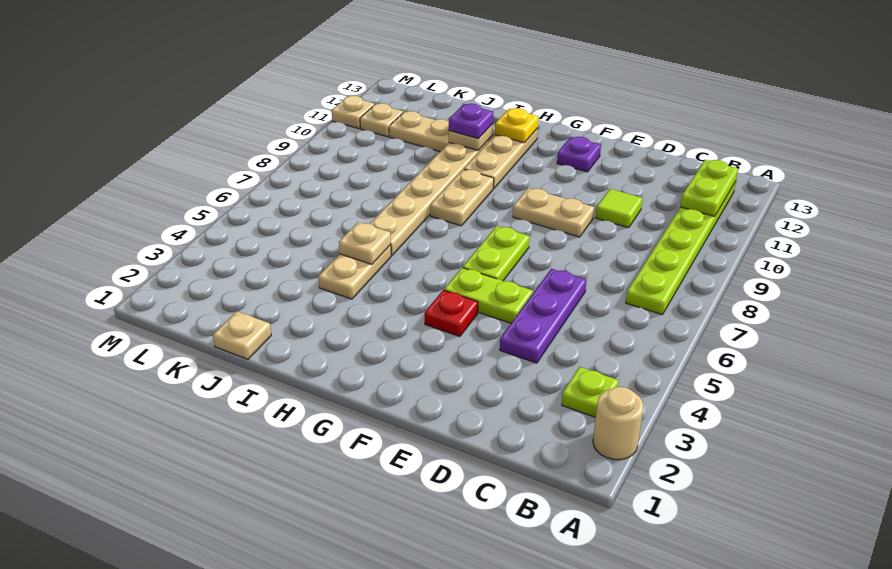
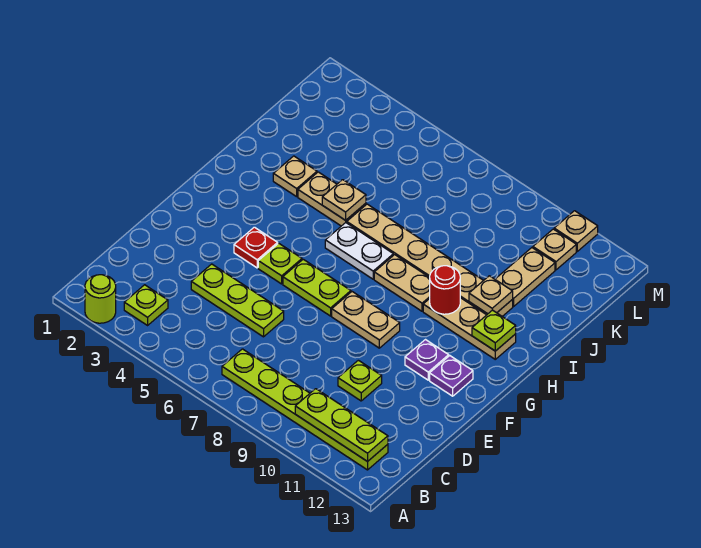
tan round brick A2 level 1 -> lime round brick A2 level 1
lime plate B11:B12 level 2 -> lime plate B10:B12 level 2
purple plate D4:D6 level 1 -> lime plate D4:D6 level 1
lime tile D10 level 1 -> lime plate D10 level 1
lime plate E5:F5 level 1 -> lime plate F5 level 1
tan plate E9:F9 level 1 -> tan plate F8:F9 level 1
none -> white plate H6:H7 level 1
none -> red round brick H10 level 2
yellow plate H12 level 2 -> lime plate H12 level 2
purple plate I11 level 3 -> purple plate F11 level 1
tan plate J1 level 1 -> tan plate I3 level 1

